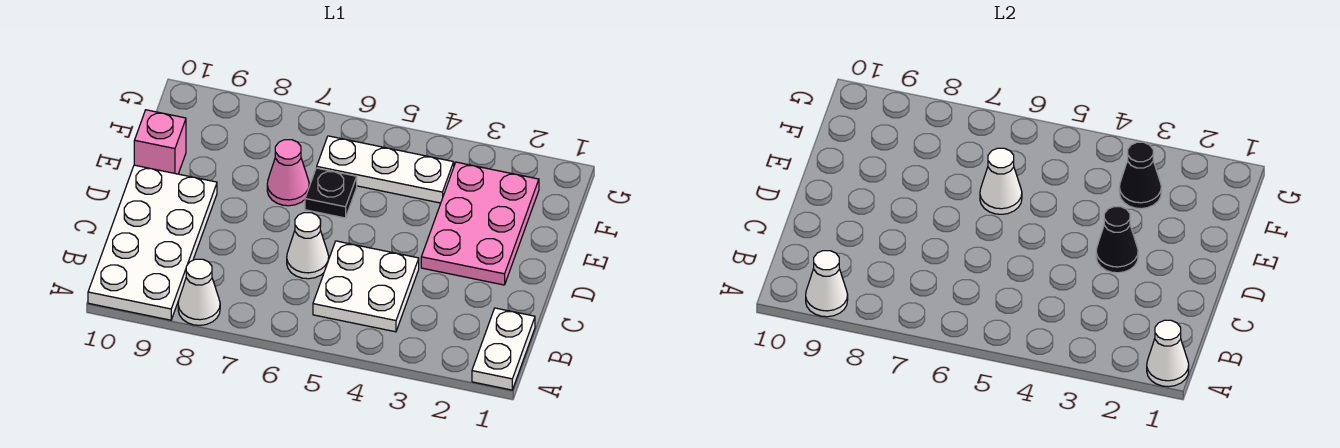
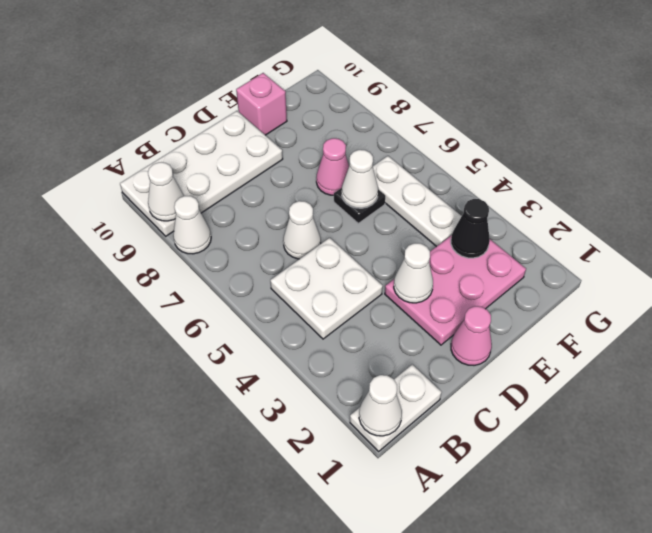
none -> pink cone D1 level 1
black cone D3 level 2 -> white cone D3 level 2

